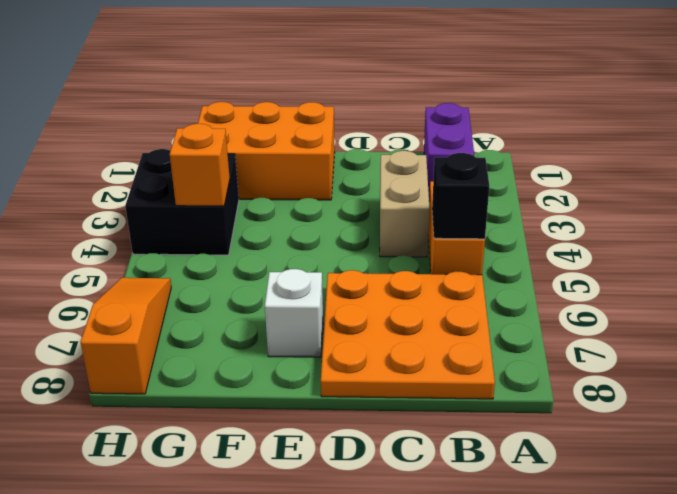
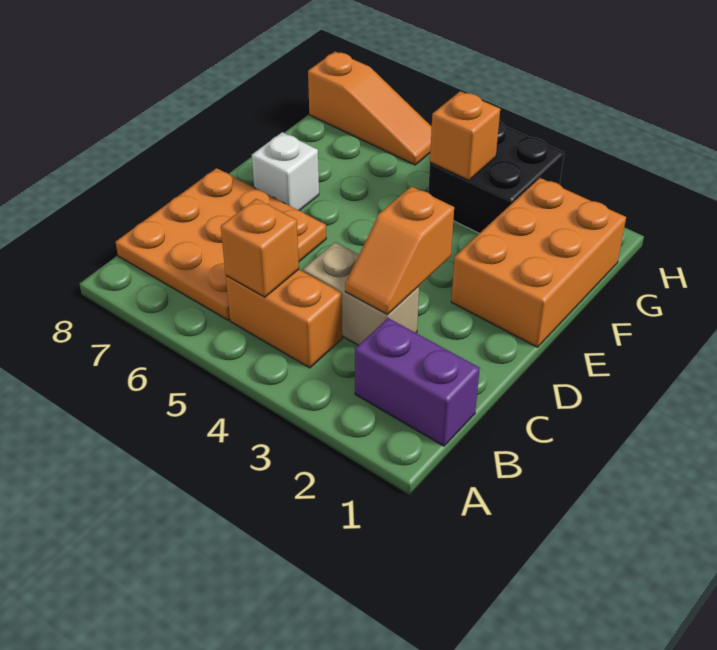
black brick B5 level 2 -> orange brick B5 level 2
none -> orange slope C3:D3 level 2 top D

